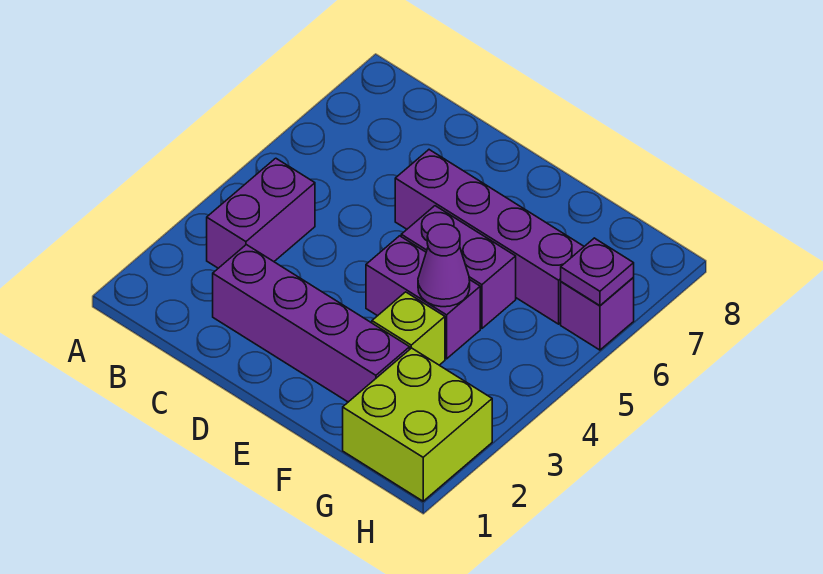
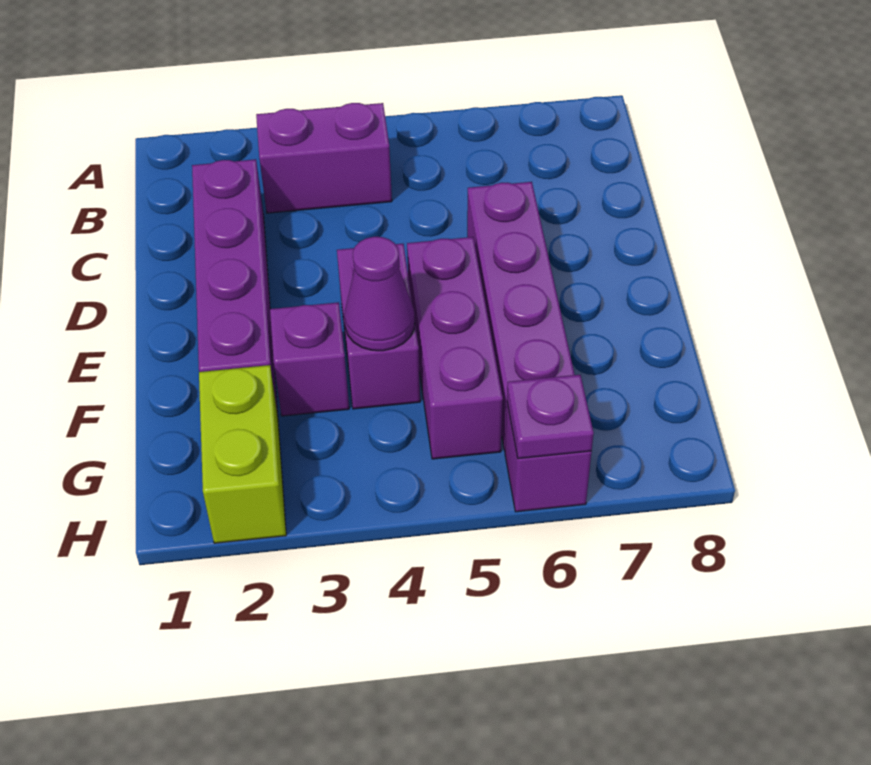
purple brick E5:F5 level 1 -> purple brick E5:G5 level 1
lime brick F3 level 1 -> purple brick F3 level 1
lime brick G1:H2 level 1 -> lime brick G2:H2 level 1

